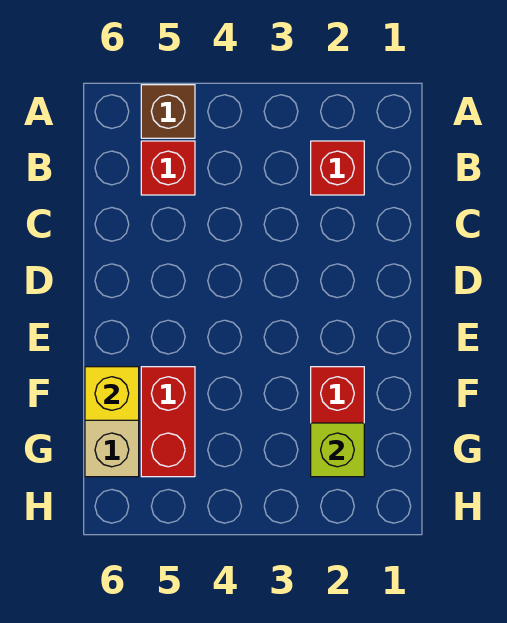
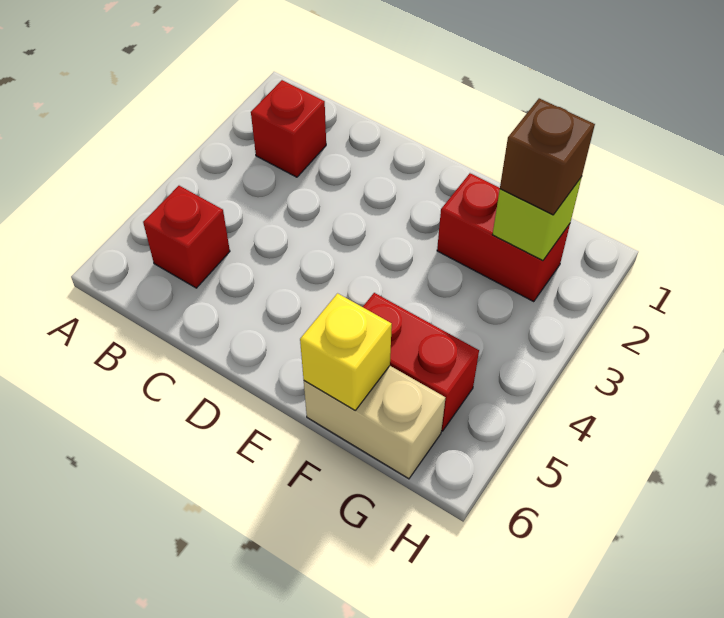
brown brick A5 level 1 -> brown brick G2 level 3

